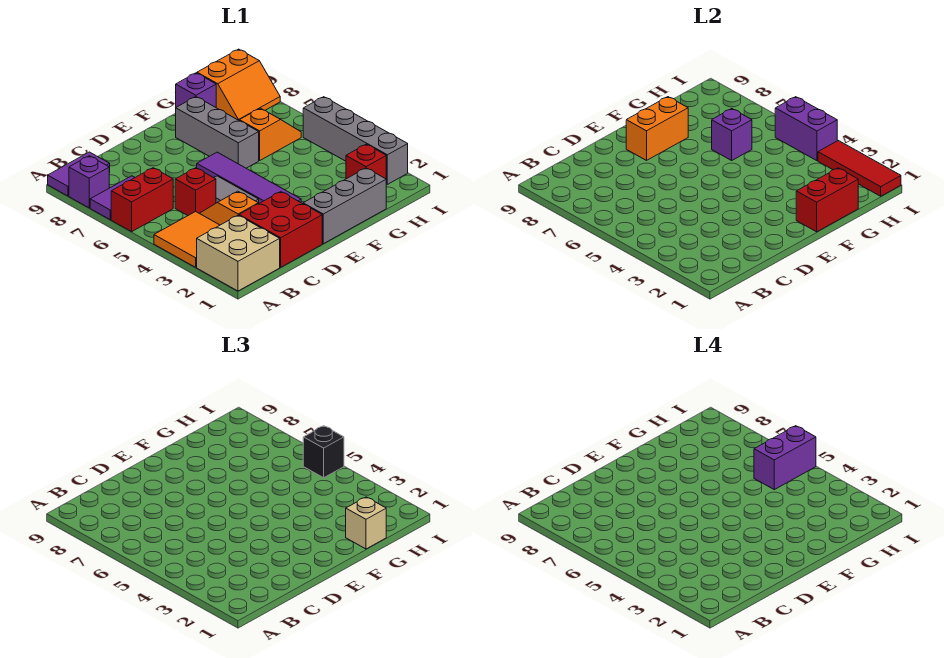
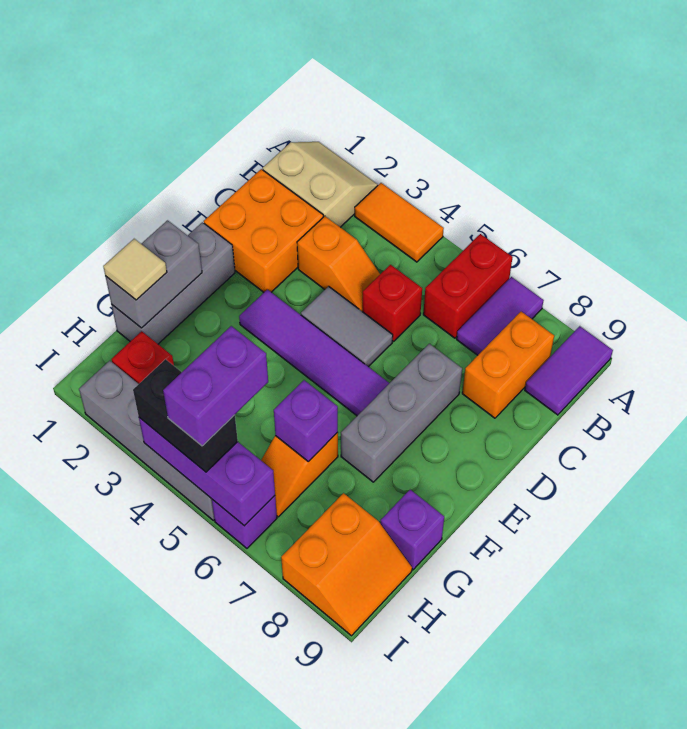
tan brick A1:B2 level 1 -> tan slope A1:B2 level 1 top B
orange tile A3:B4 level 1 -> orange tile A3:A4 level 1
purple brick A8 level 1 -> purple brick I6 level 1
red brick C1:D2 level 1 -> orange brick C1:D2 level 1
orange brick E8:F8 level 2 -> orange brick B8:C8 level 1
red brick F1:G1 level 2 -> grey brick F1:G1 level 2
grey brick F6:F8 level 1 -> grey brick D7:F7 level 1
tan brick G1 level 3 -> tan tile G1 level 3
orange slope H8:I9 level 1 top 9 -> orange slope H8:I9 level 1 top 8
red tile I1:I3 level 2 -> none
purple brick I4:I5 level 2 -> purple brick I4:I6 level 2
black brick I5 level 3 -> black brick I4:I5 level 3

